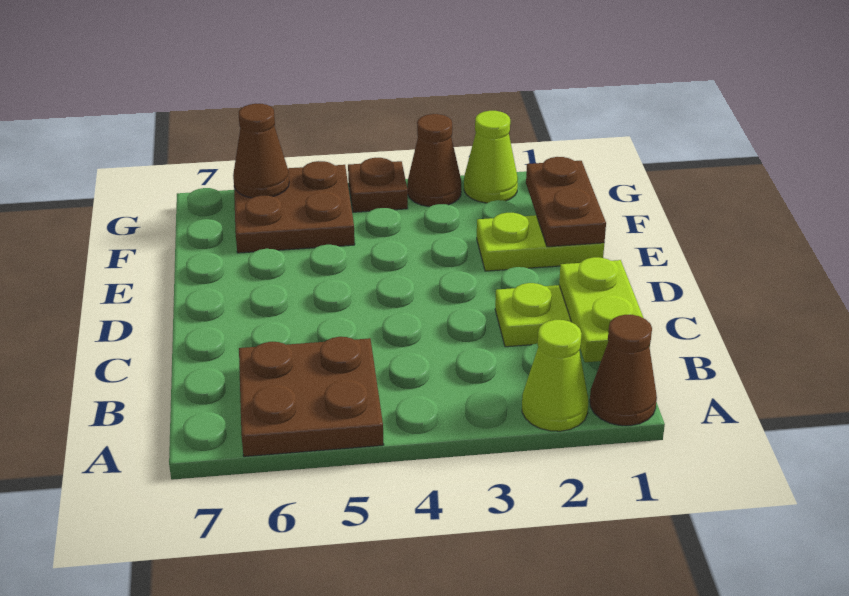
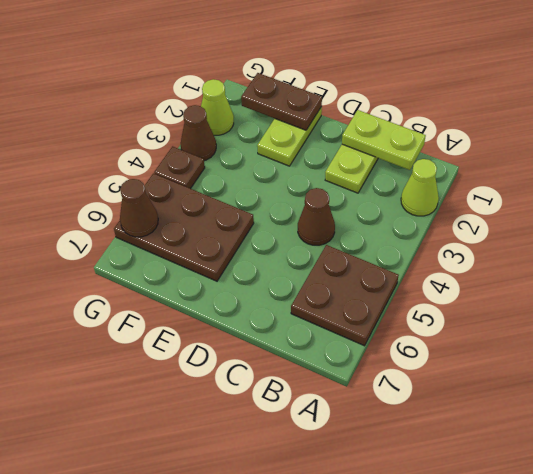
brown cone A1 level 1 -> brown cone C4 level 1
brown plate F5:G6 level 1 -> brown plate E5:G6 level 1

